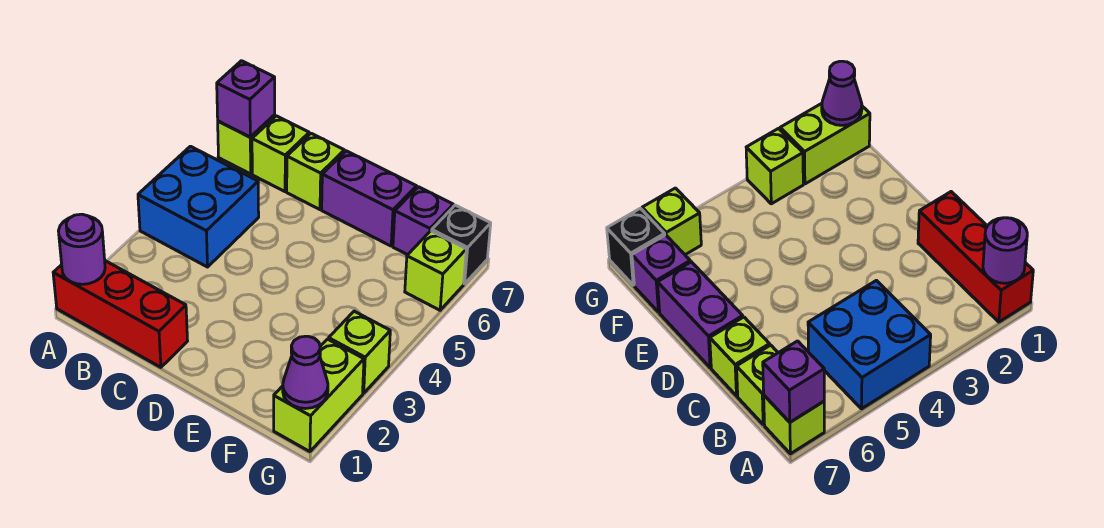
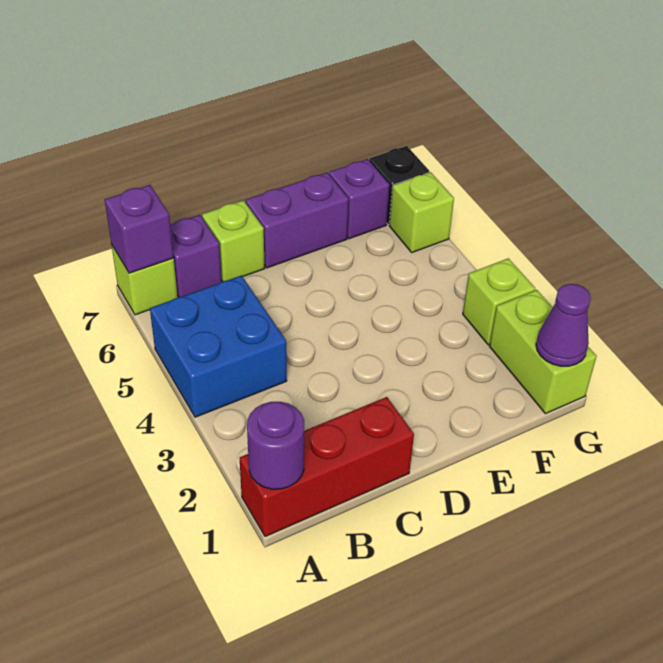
lime brick B7 level 1 -> purple brick B7 level 1

